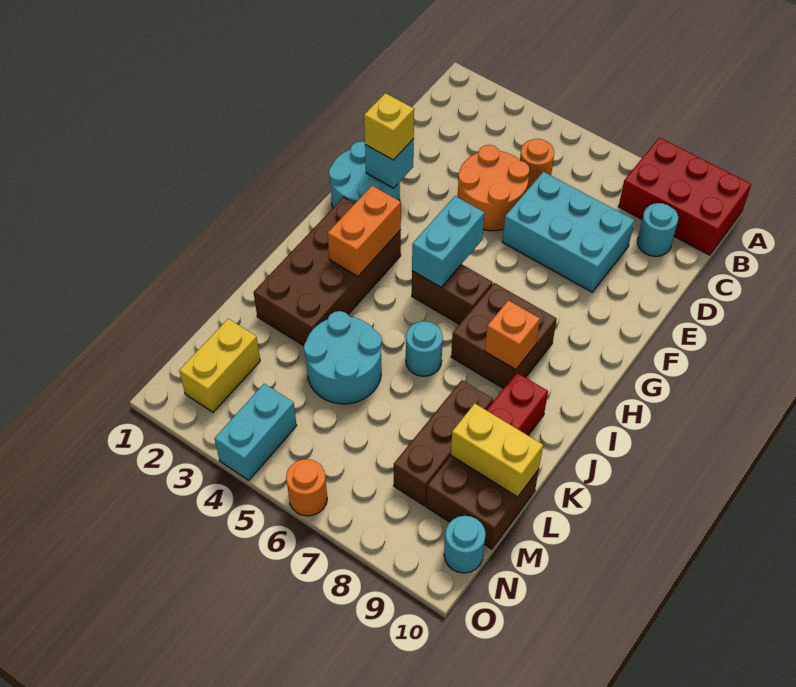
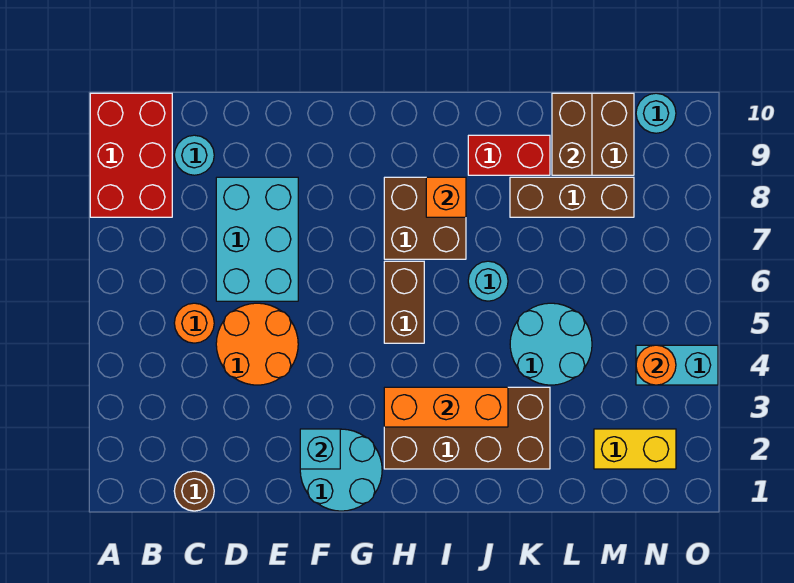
none -> brown round brick C1 level 1
yellow brick F2 level 3 -> none
cyan brick G5:H5 level 2 -> none
orange brick H3:I3 level 2 -> orange brick H3:J3 level 2
yellow brick L9:L10 level 2 -> brown brick L9:L10 level 2
orange round brick O6 level 1 -> orange round brick N4 level 2

